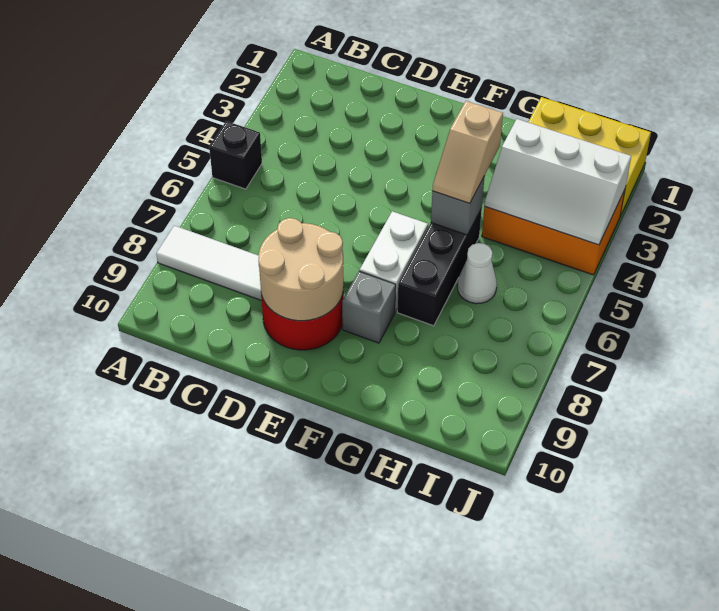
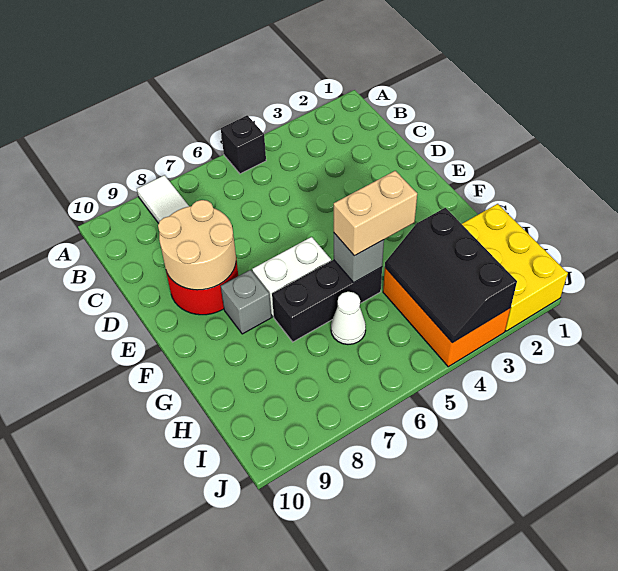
tan slope G4:G5 level 3 top 4 -> tan brick G4:G5 level 3
white slope H3:J4 level 2 top 3 -> black slope H3:J4 level 2 top 3

